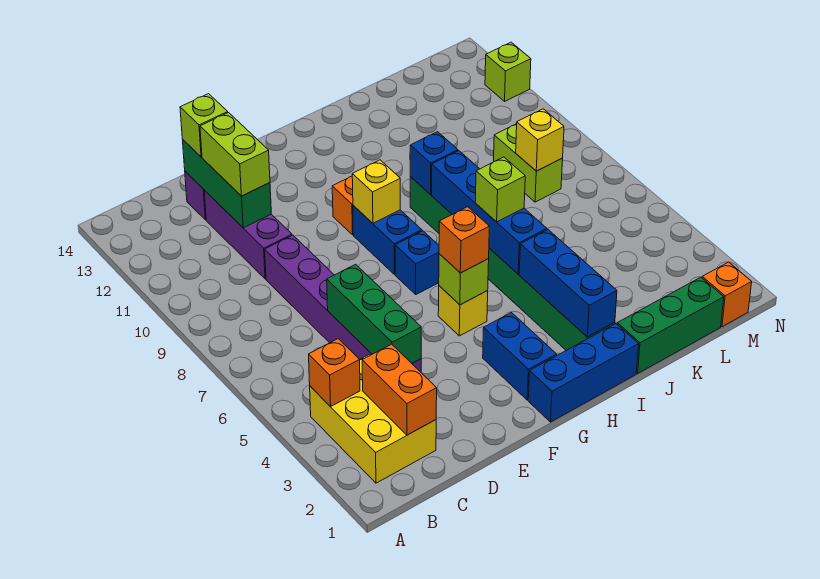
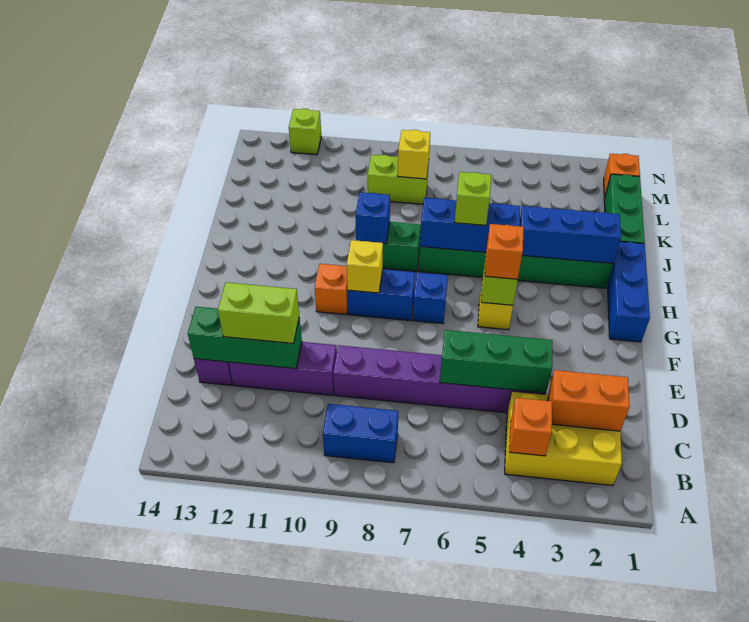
lime brick D13 level 3 -> none
blue brick G2:G3 level 1 -> blue brick B8:B9 level 1
blue brick I5:I8 level 2 -> blue brick I5:I7 level 2

